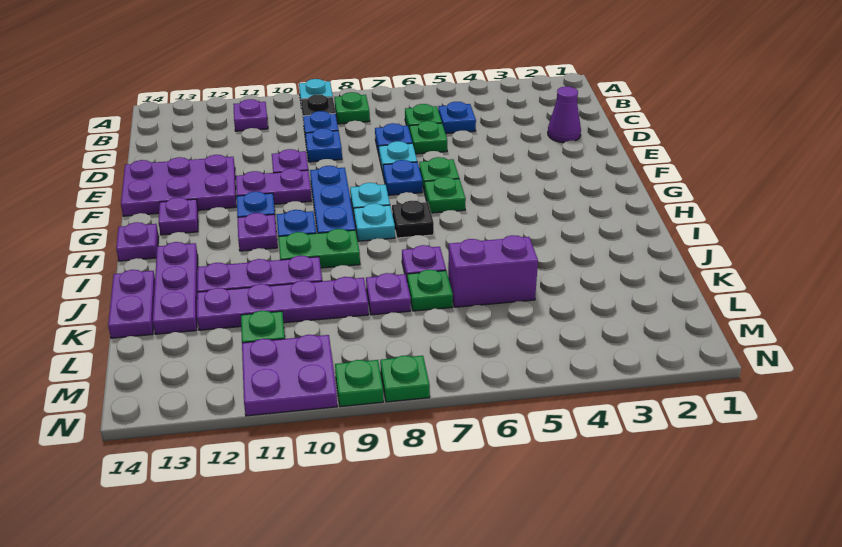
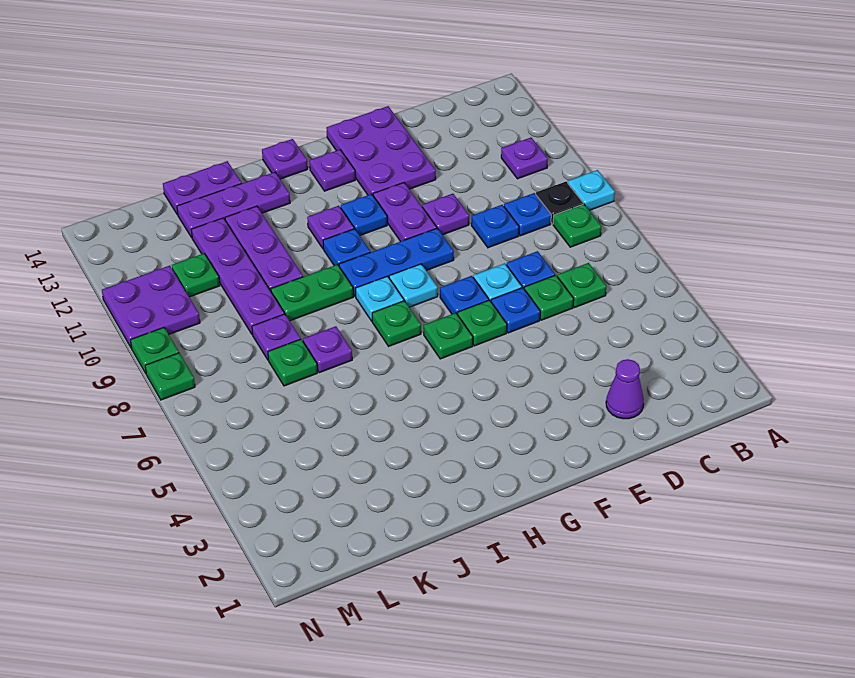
blue plate C5 level 1 -> blue plate E6 level 1
black plate H7 level 1 -> green plate H7 level 1
green plate I9:I10 level 1 -> green plate I9:J9 level 1
purple brick K5:K6 level 1 -> none

